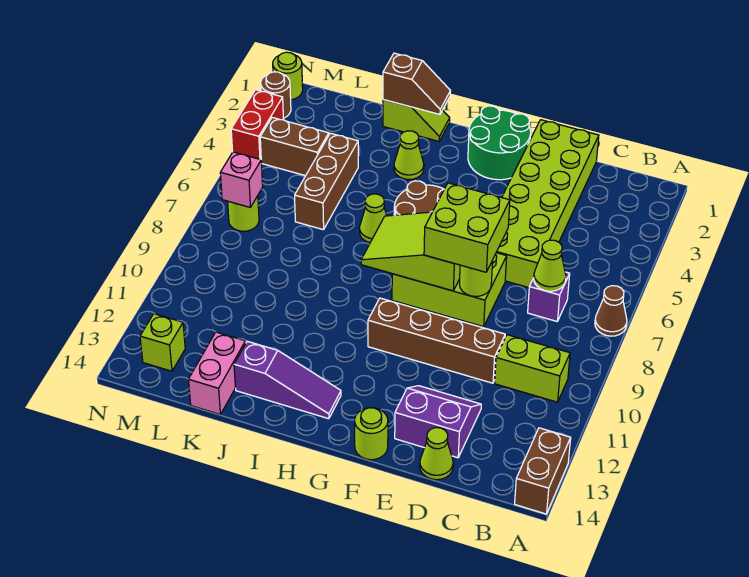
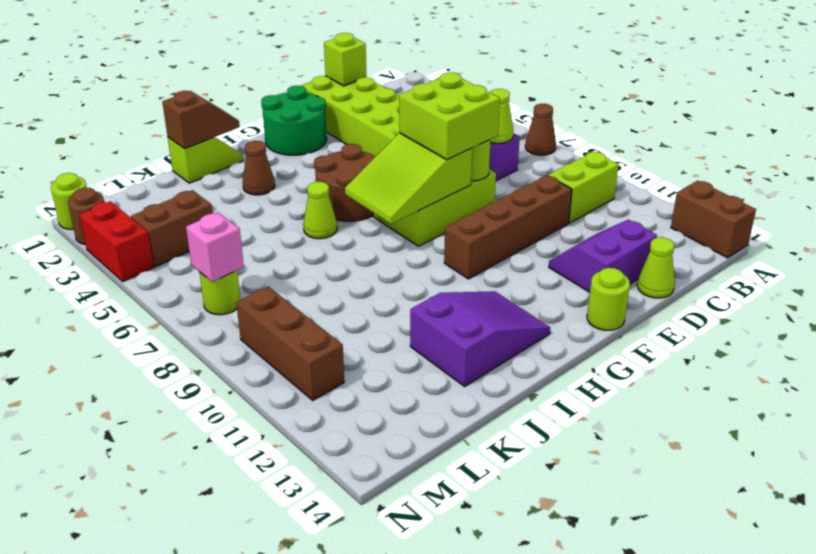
purple slope H13:J13 level 1 top J -> purple slope H12:J13 level 1 top J
lime cone I3 level 1 -> brown cone I3 level 1
brown brick K4:K6 level 1 -> brown brick M9:M11 level 1
pink brick K13:K14 level 1 -> none
lime brick M13 level 1 -> lime brick D1 level 2

